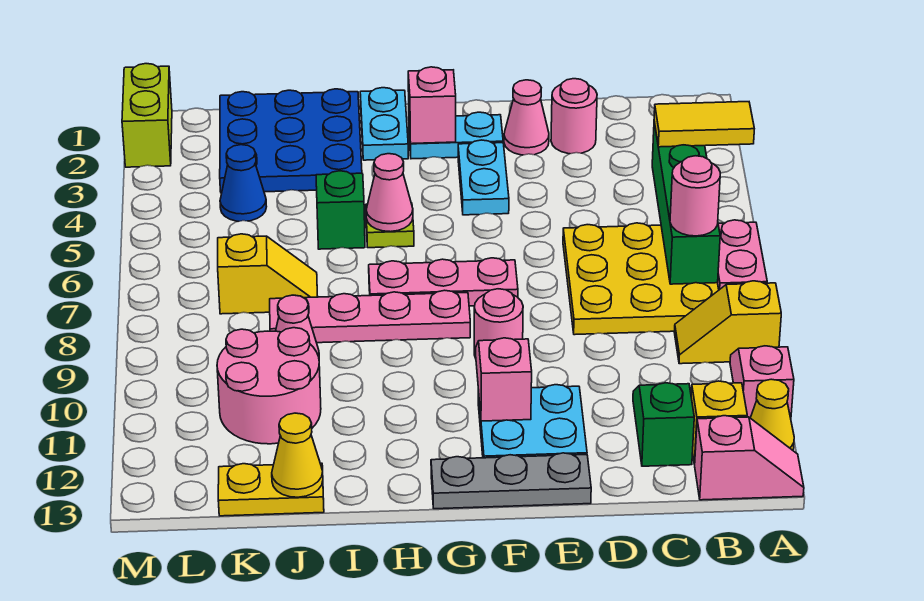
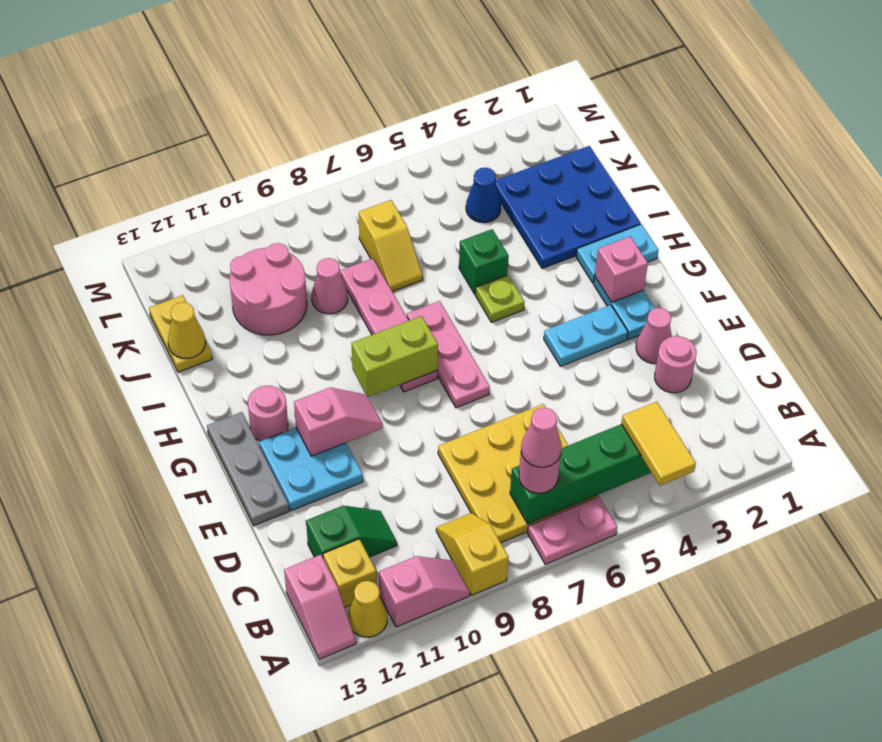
pink round brick F9 level 1 -> pink round brick G12 level 1
pink cone H5 level 2 -> pink cone B7 level 4
lime brick M1:M2 level 1 -> lime brick G8:G9 level 2

